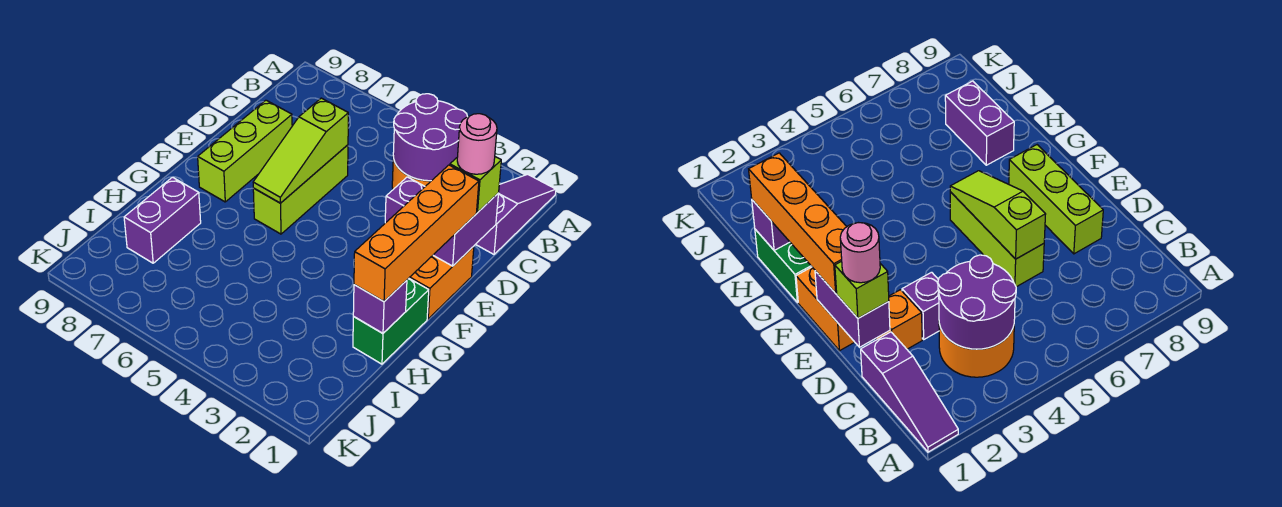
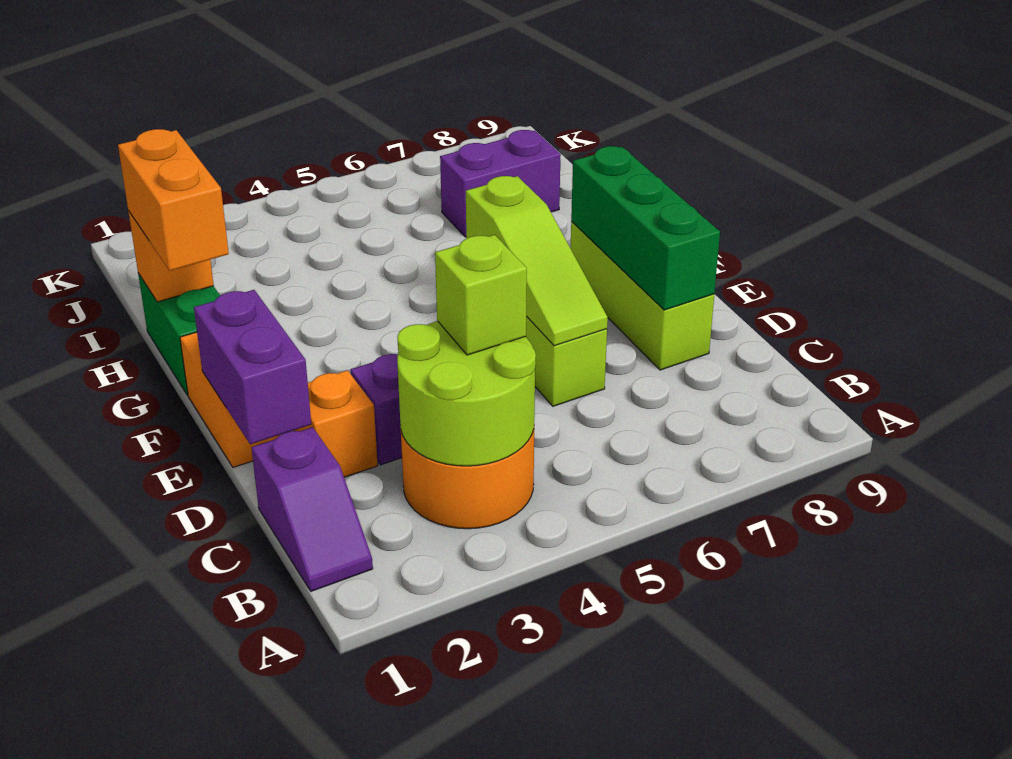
purple slope A1:C1 level 1 top C -> purple slope B1:C1 level 1 top C
purple round brick B3:C4 level 2 -> lime round brick B3:C4 level 2
lime brick D1 level 3 -> lime brick C4 level 3
pink round brick D1 level 4 -> none
lime slope D6:F6 level 2 top D -> lime slope D6:F6 level 2 top F
none -> green brick D8:F8 level 2
orange brick E1:H1 level 3 -> orange brick G1:H1 level 3
purple brick H1 level 2 -> orange brick H1 level 2
purple brick H8:I8 level 1 -> purple brick I7:I8 level 1

